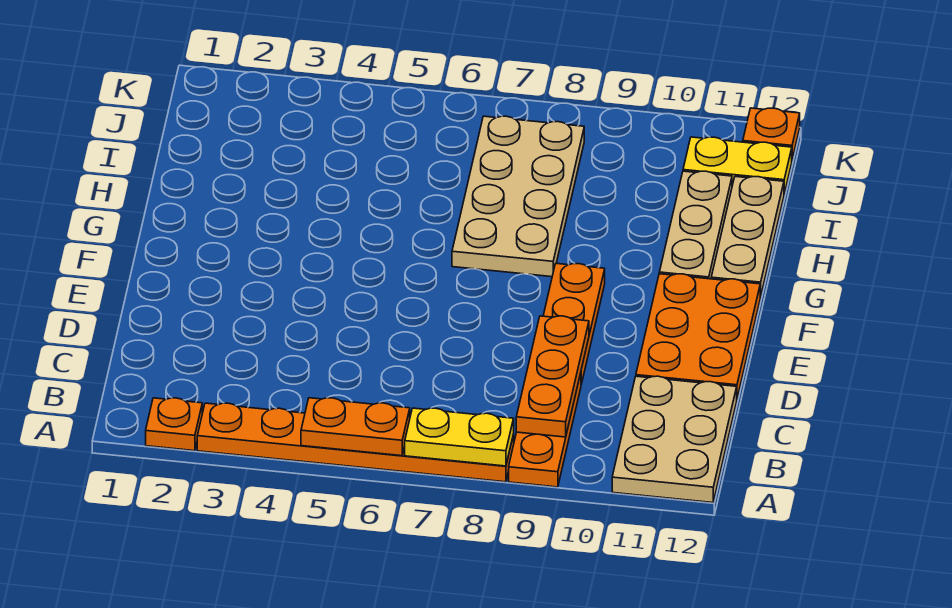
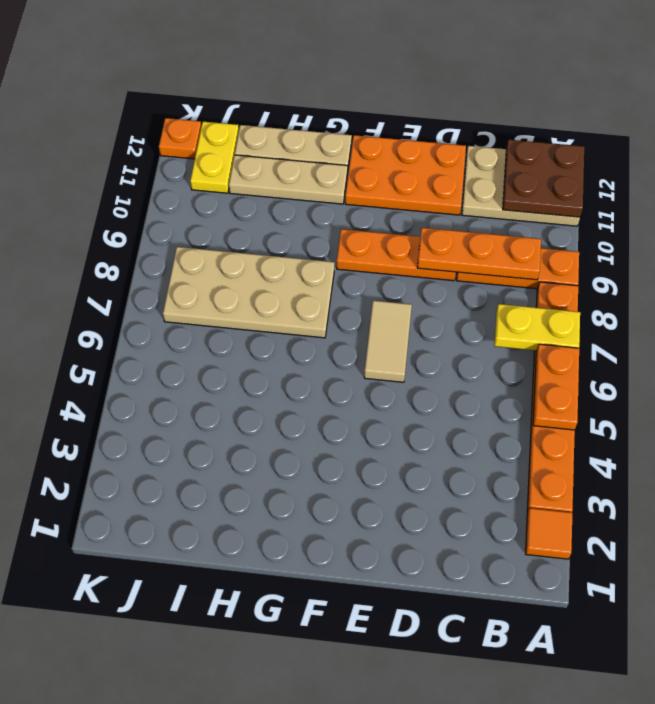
orange plate A2 level 1 -> orange tile A2 level 1
yellow plate A7:A8 level 2 -> yellow plate A7:B7 level 2
none -> brown plate A11:B12 level 2
none -> tan tile E6:E7 level 1

